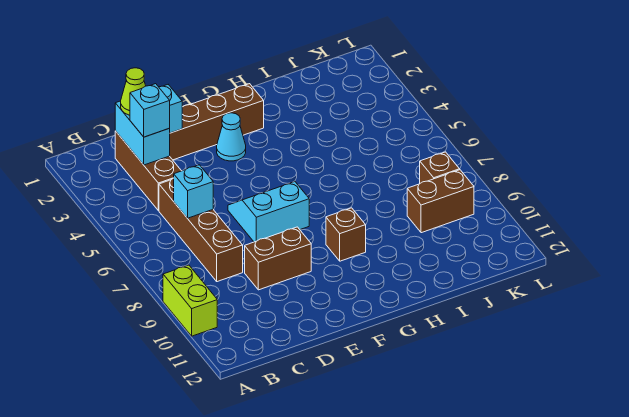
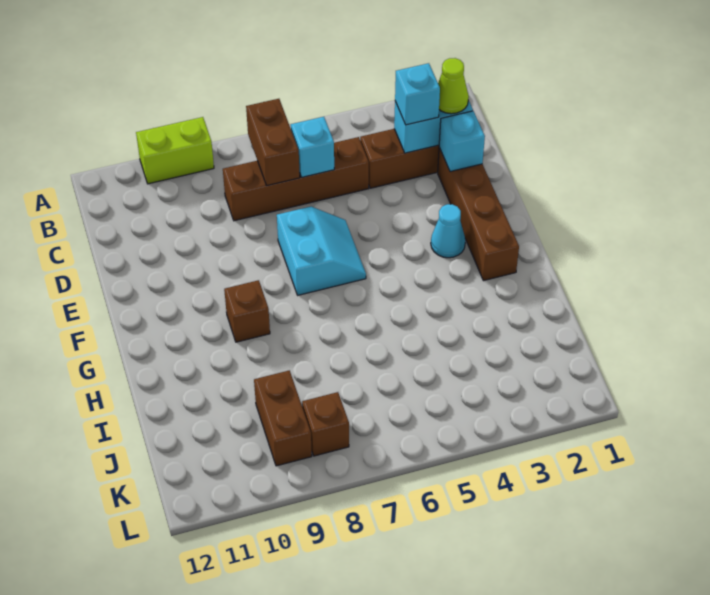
brown brick D9:E9 level 1 -> brown brick B7:C7 level 2

